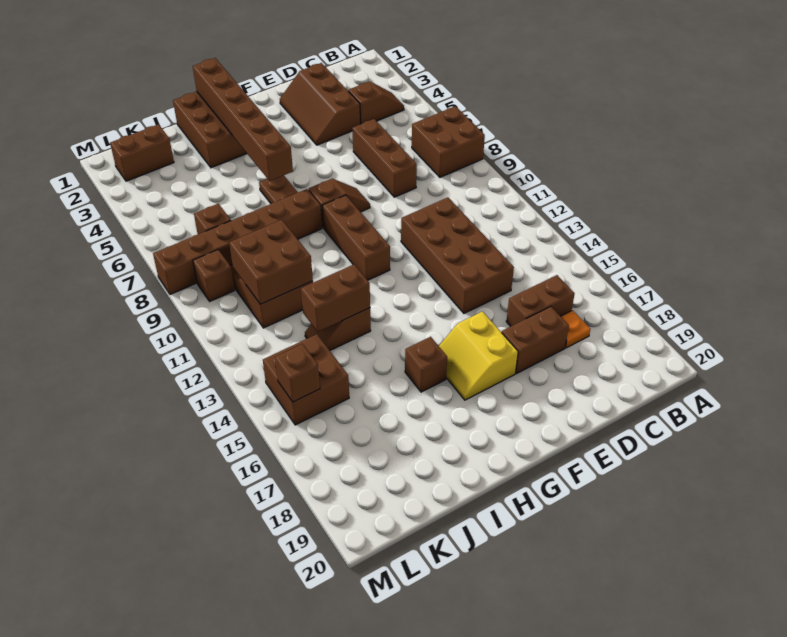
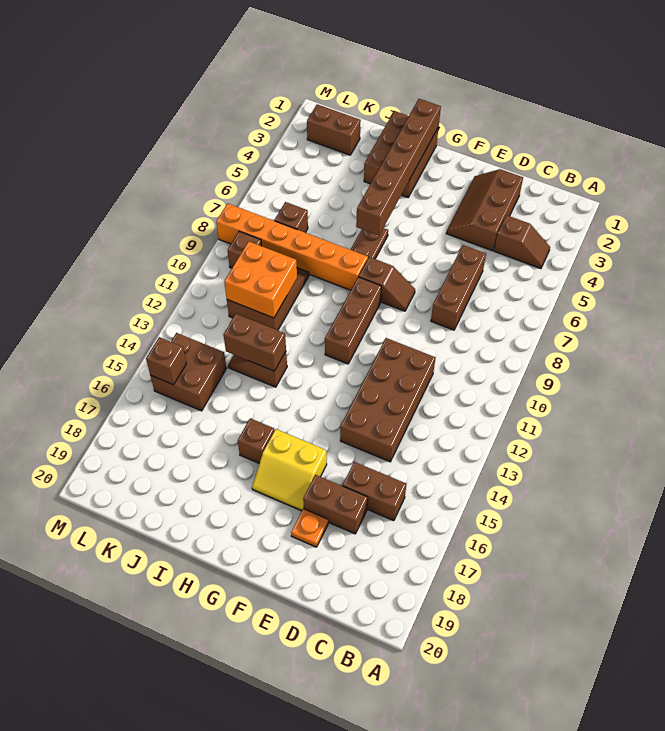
brown brick A7:B8 level 1 -> none
orange plate C17 level 1 -> orange plate E18 level 1
yellow slope F16:G17 level 1 top F -> yellow slope F16:G17 level 1 top 16
brown brick H8:M8 level 1 -> orange brick H8:M8 level 1
brown brick J10:K11 level 2 -> orange brick J10:K11 level 2

